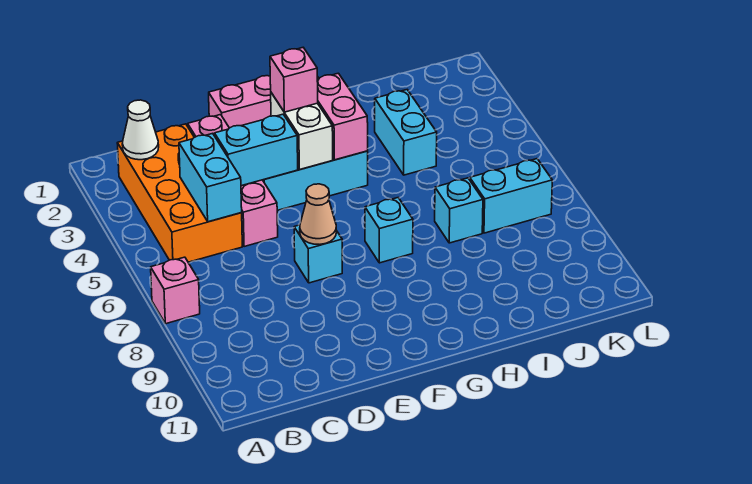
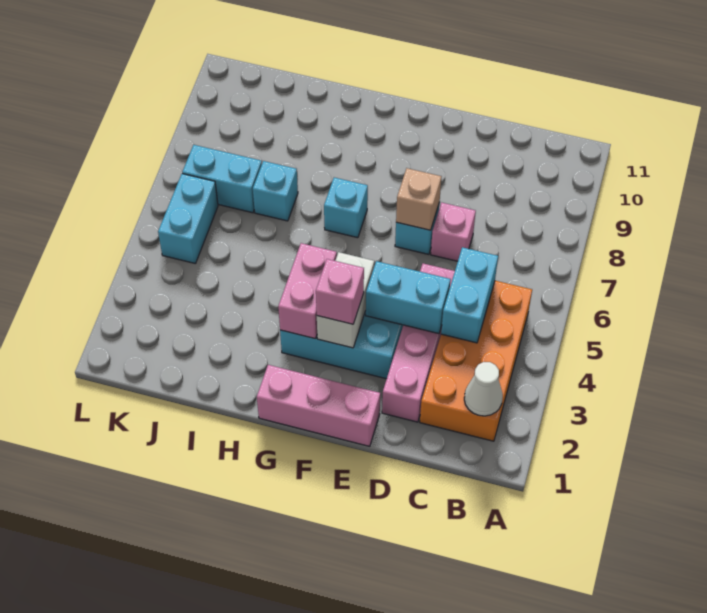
pink brick A7 level 1 -> pink brick D7 level 1
tan cone E7 level 2 -> tan brick E7 level 2
cyan brick I3:I4 level 1 -> cyan brick K5:K6 level 1

